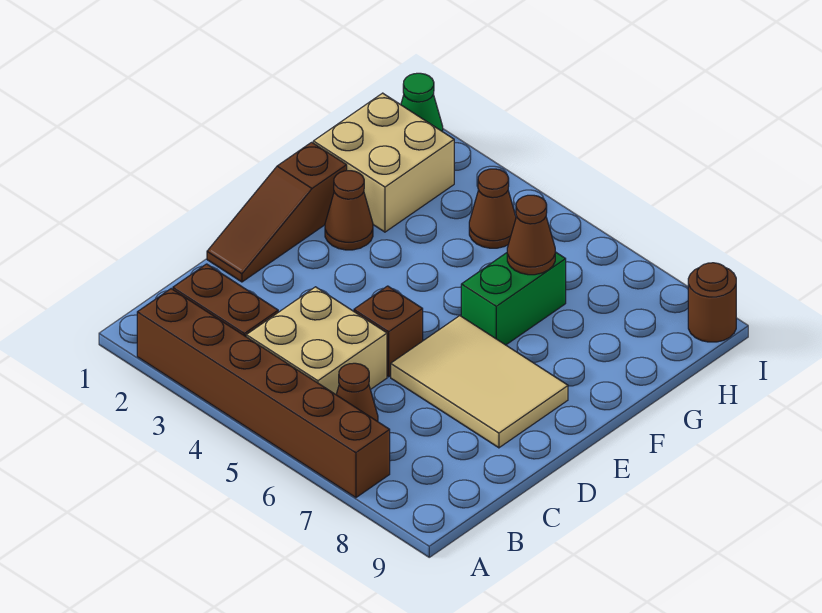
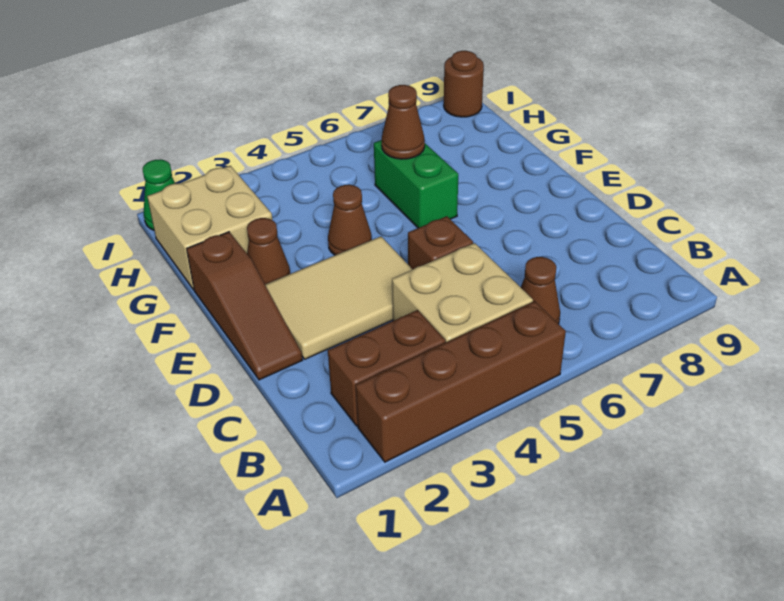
brown brick A2:A7 level 1 -> brown brick A2:A5 level 1
tan tile D6:E8 level 1 -> tan tile D2:E4 level 1
brown cone H4 level 1 -> brown cone F4 level 1

